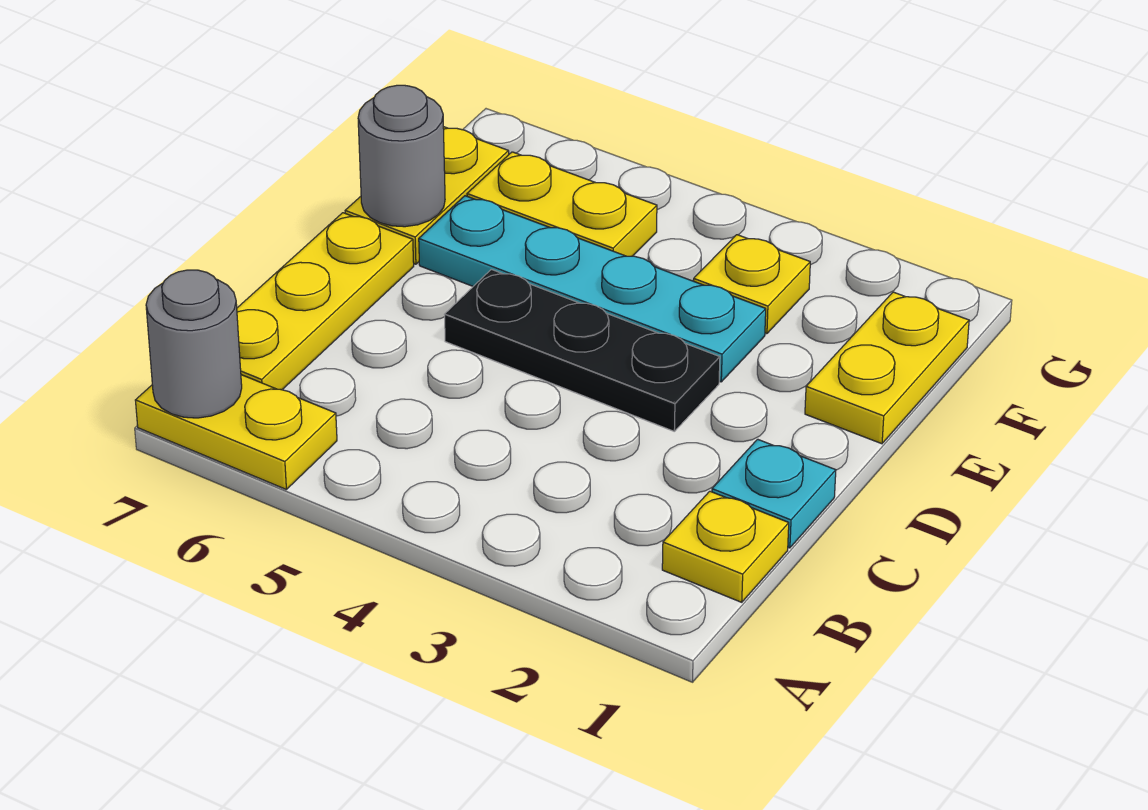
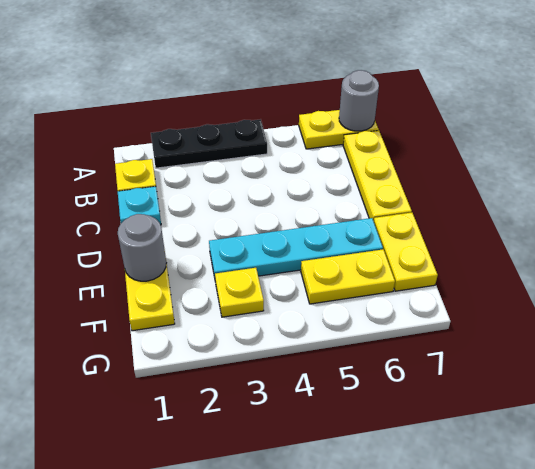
black plate D3:D5 level 1 -> black plate A2:A4 level 1
grey round brick E7 level 2 -> grey round brick E1 level 2

